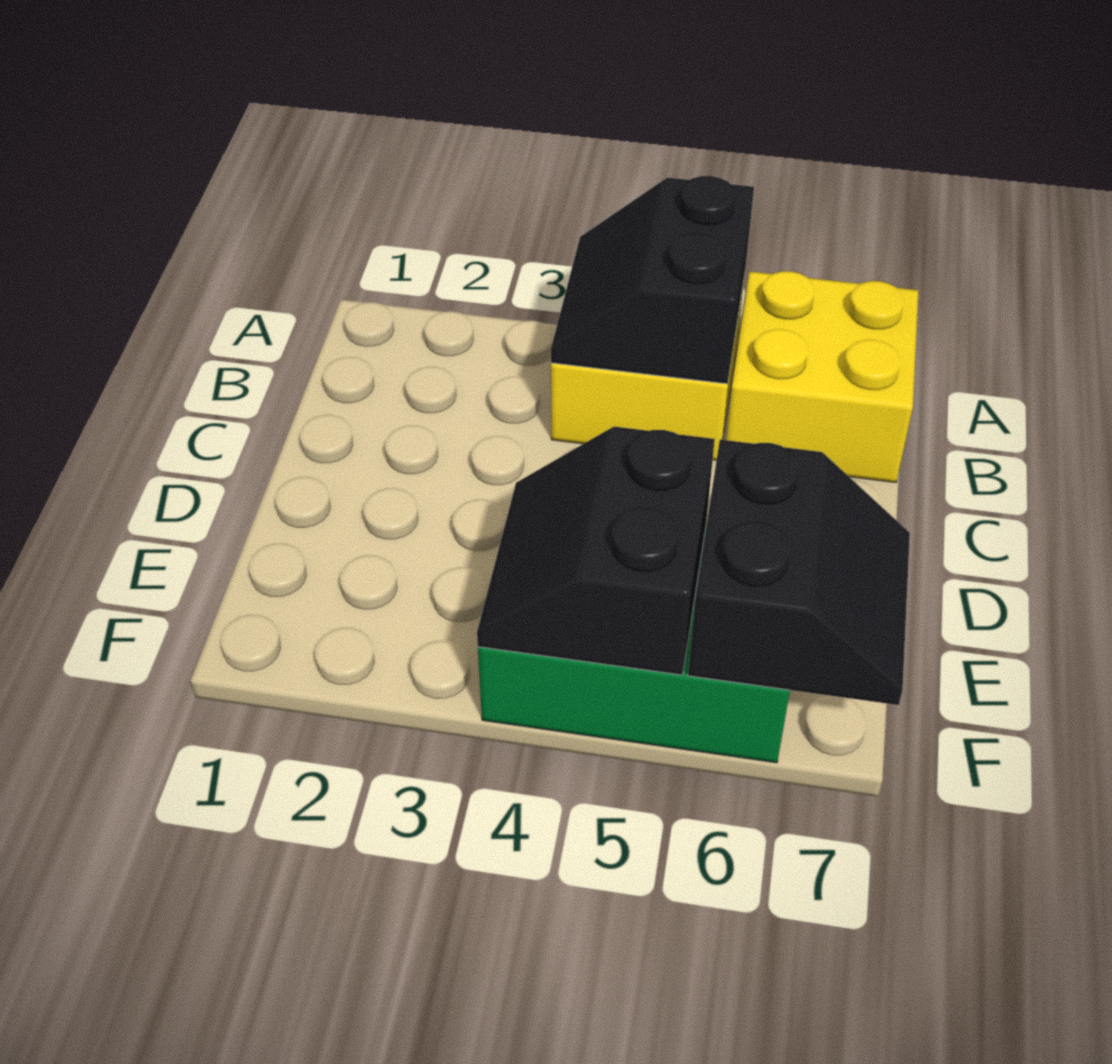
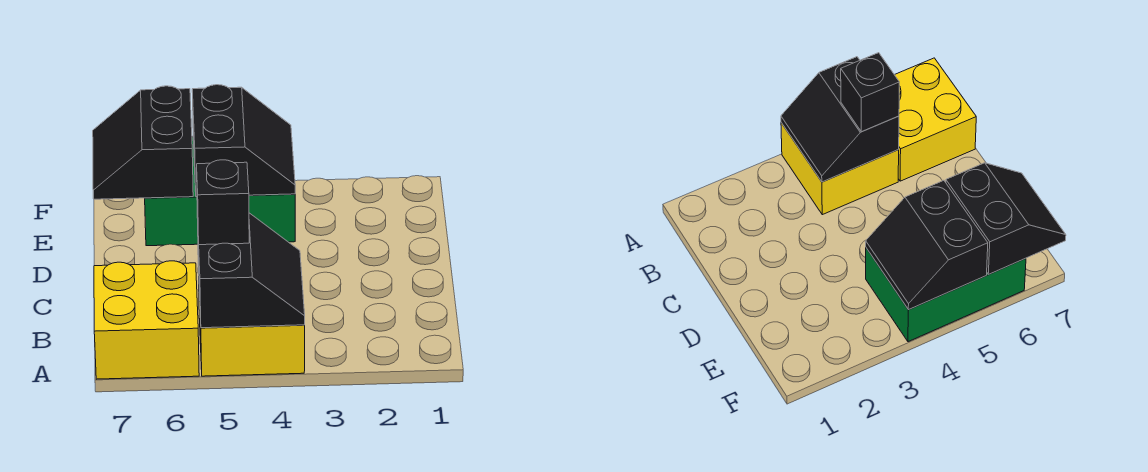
none -> black brick B5 level 3

